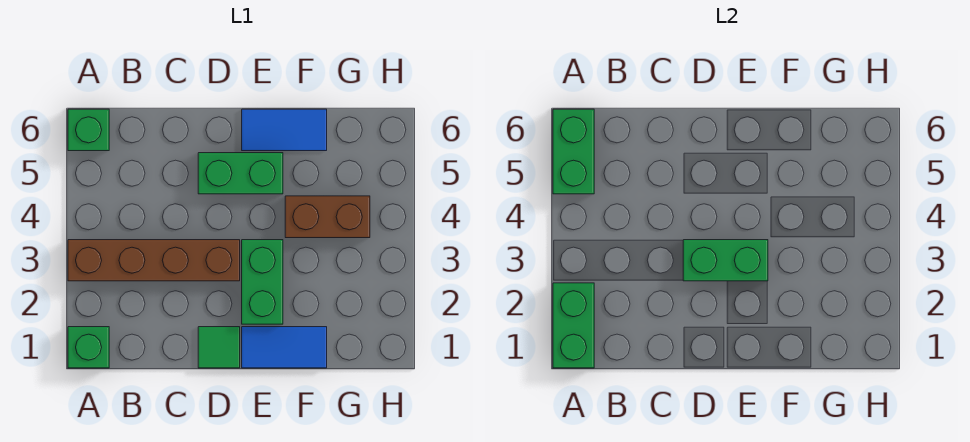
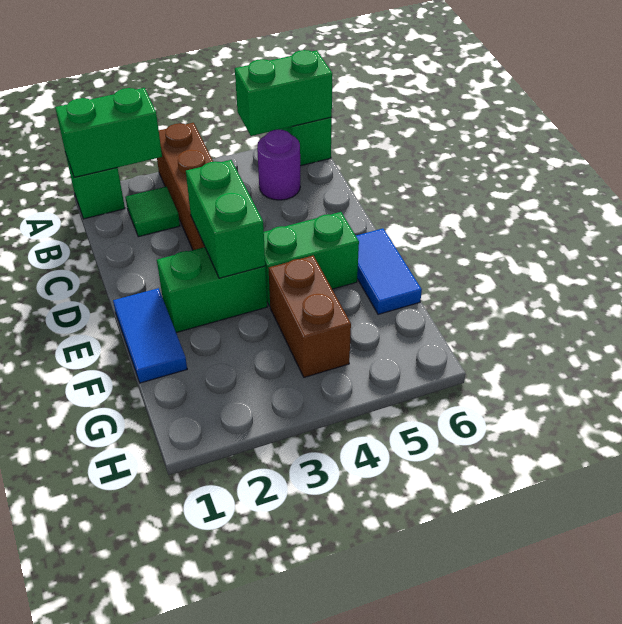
none -> purple round brick B5 level 1
green tile D1 level 1 -> green tile B2 level 1
green brick D5:E5 level 1 -> green brick E4:E5 level 1

